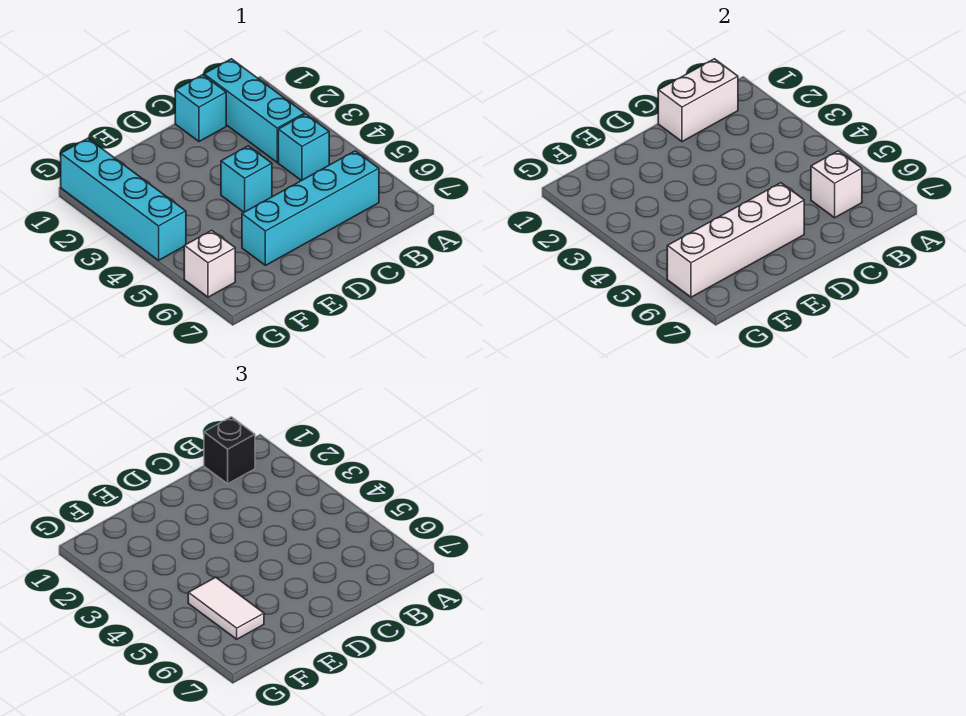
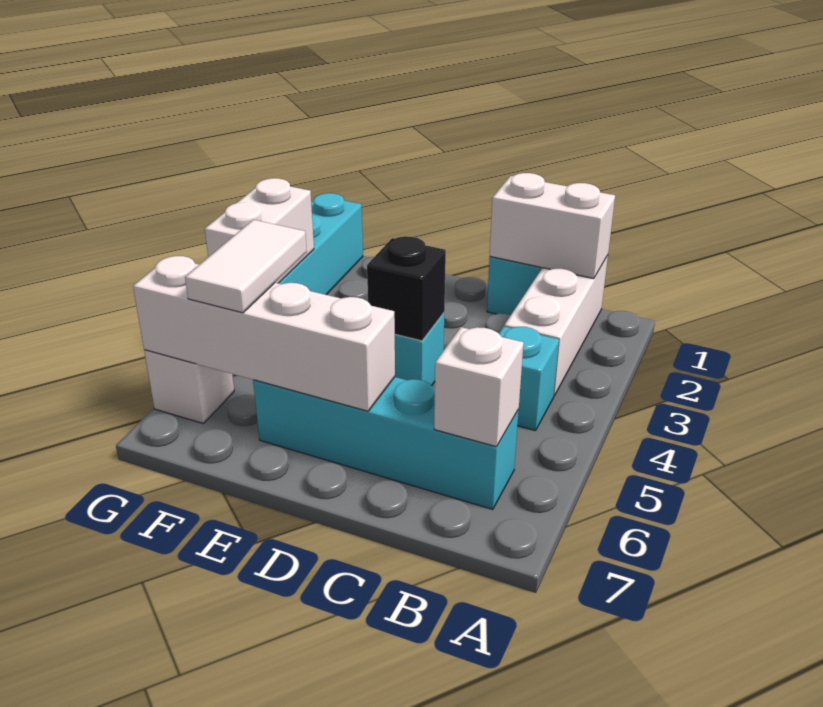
cyan brick B1:B3 level 1 -> white brick B1:B3 level 1
black brick B1 level 3 -> black brick D4 level 2
none -> white brick G3:G4 level 2

